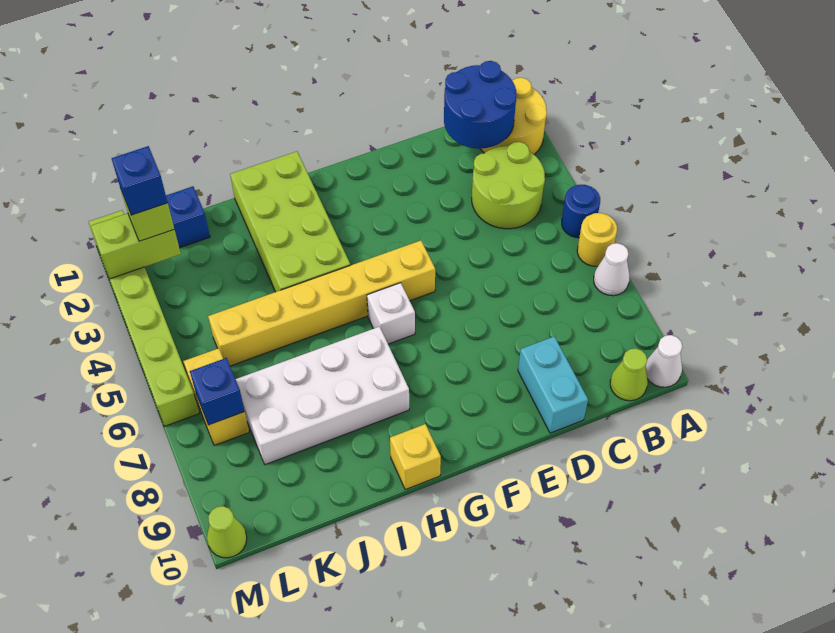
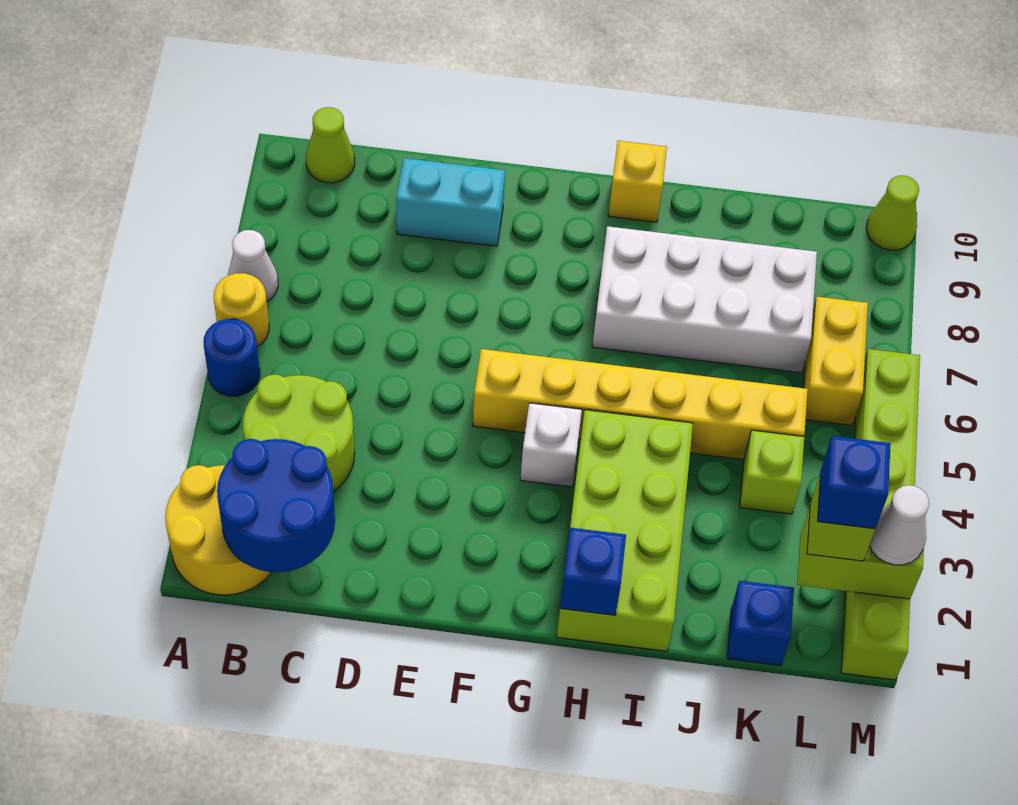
white cone A10 level 1 -> white cone M2 level 3
cyan brick D9:D10 level 1 -> cyan brick D9:E9 level 1
white brick G6 level 1 -> white brick G4 level 1
none -> lime brick K4 level 1
blue brick L7 level 2 -> blue brick H1 level 2

